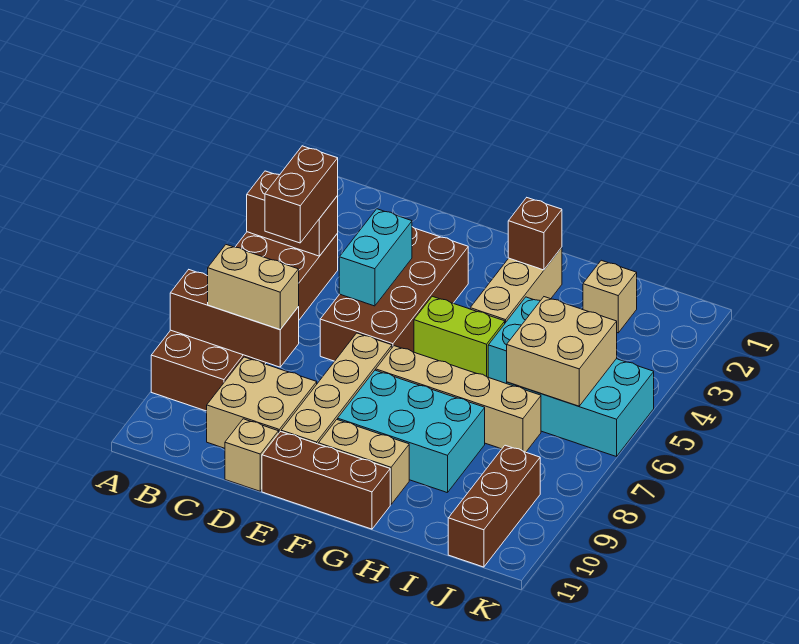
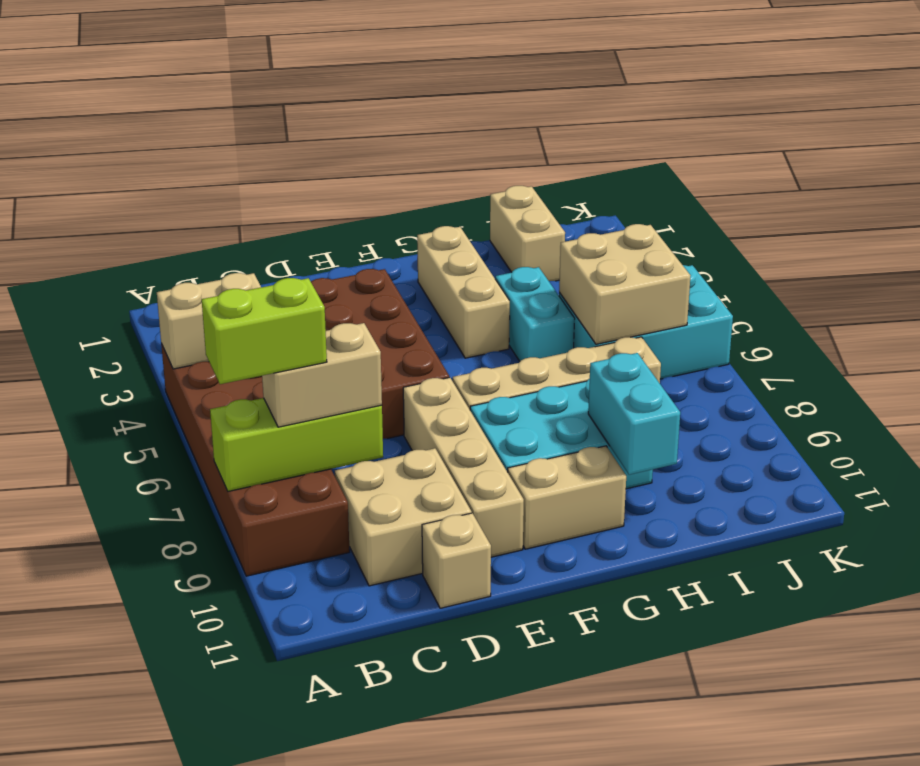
brown brick A4:B4 level 2 -> tan brick A4:B4 level 2
brown brick A8:C8 level 2 -> lime brick A8:C8 level 2
brown brick B4:B5 level 3 -> none
cyan brick D4:D5 level 2 -> cyan brick H9:H10 level 2
brown brick E11:G11 level 1 -> none
lime brick F5:G5 level 1 -> lime brick A8:B8 level 4
brown brick G2 level 2 -> none
tan brick I2 level 1 -> tan brick I1:I2 level 1
brown brick J9:J11 level 1 -> none

